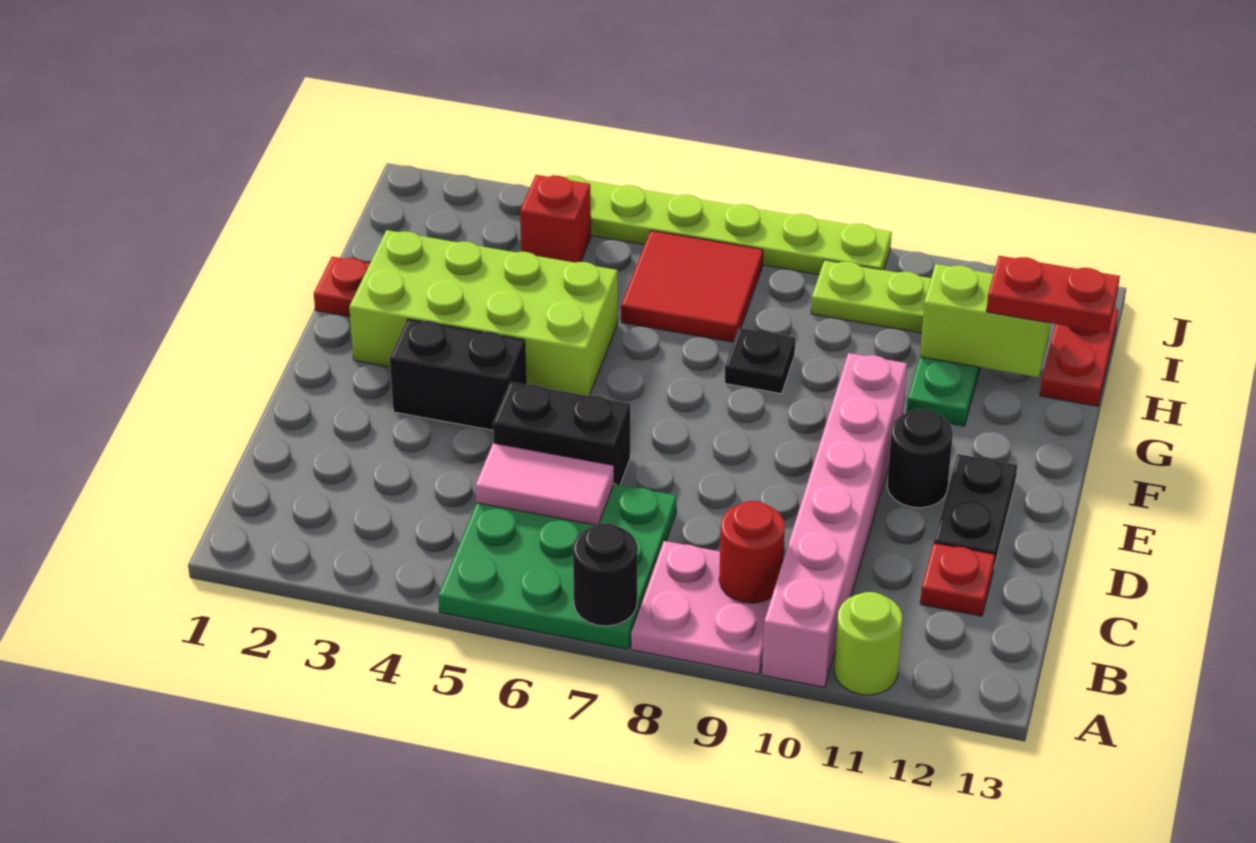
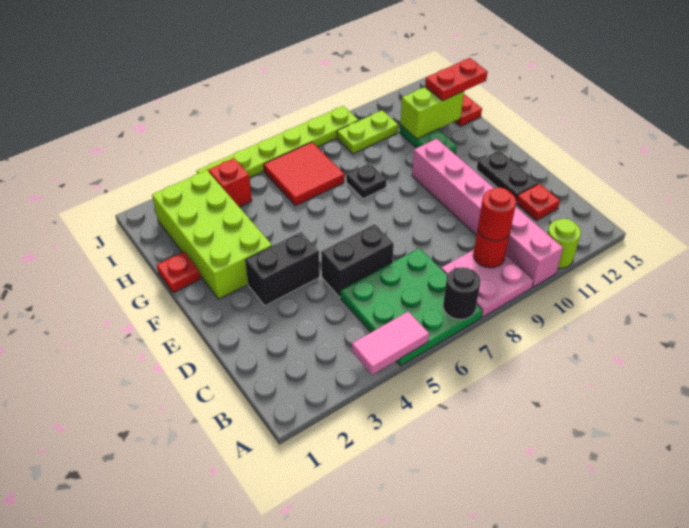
none -> red round brick B9 level 3
pink tile C5:C6 level 2 -> pink tile A4:A5 level 2
black round brick E11 level 1 -> none
lime brick F2:G5 level 1 -> lime brick F2:I3 level 1

